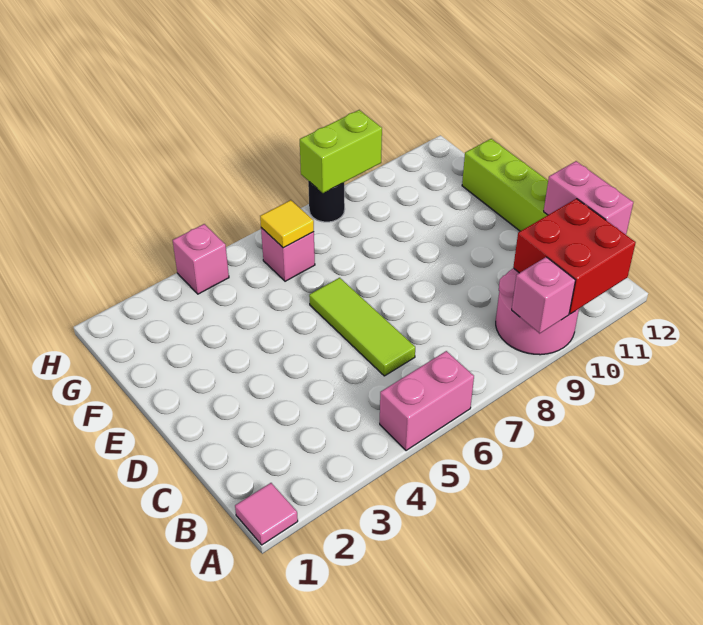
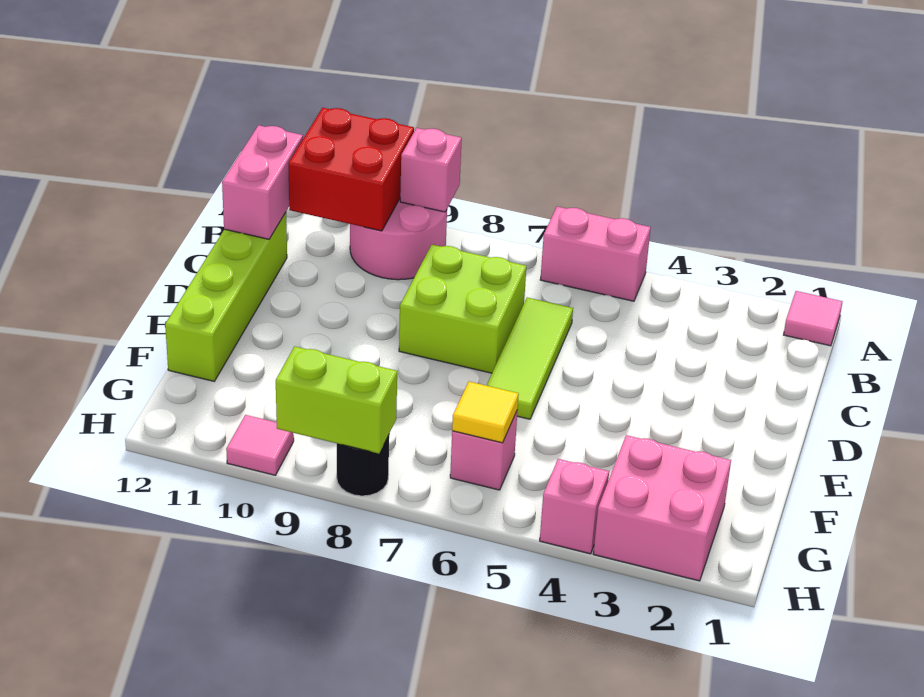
none -> lime brick C7:D8 level 1
none -> pink brick G2:H3 level 1
none -> pink tile H10 level 1

